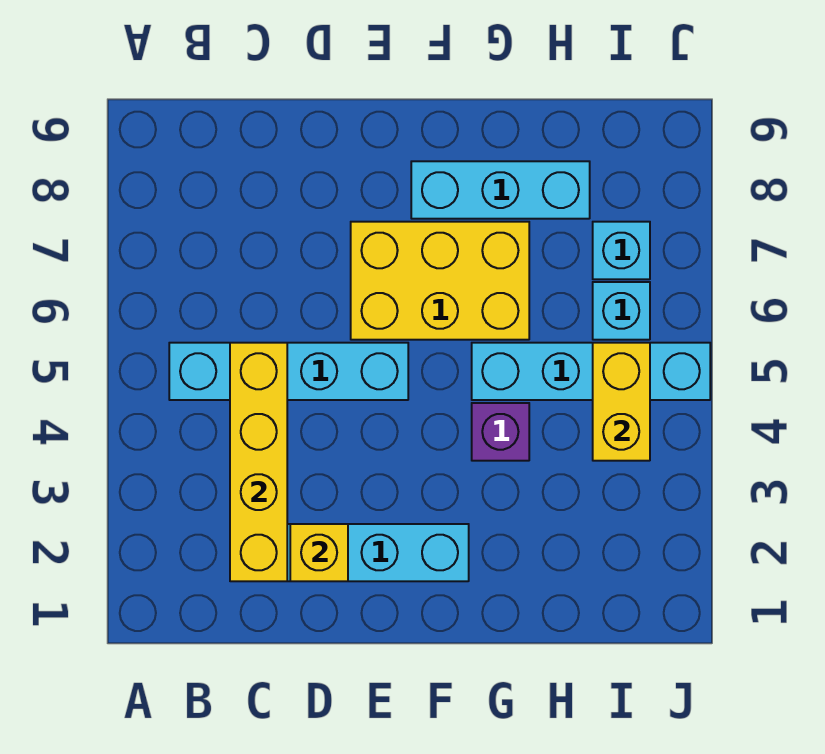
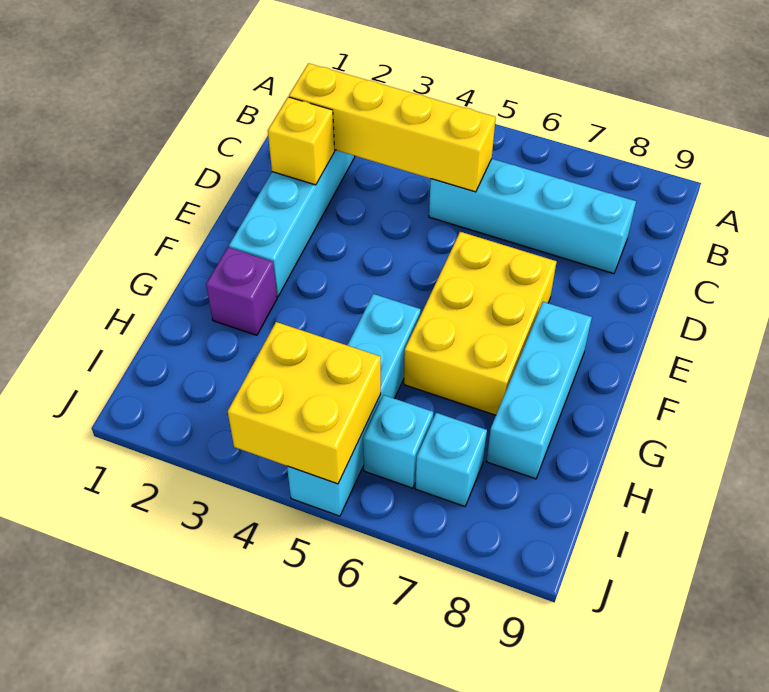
cyan brick B5:E5 level 1 -> cyan brick C5:C8 level 1
purple brick G4 level 1 -> purple brick G2 level 1
yellow brick I4:I5 level 2 -> yellow brick I4:J5 level 2

